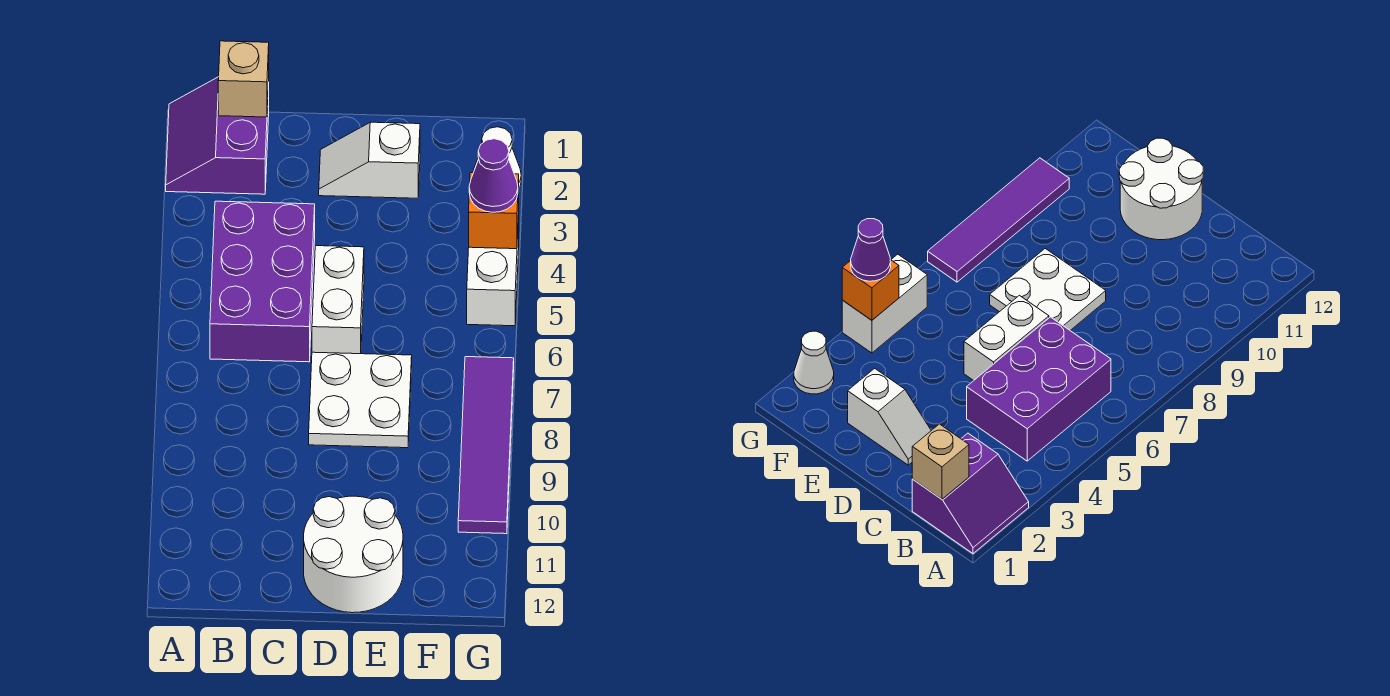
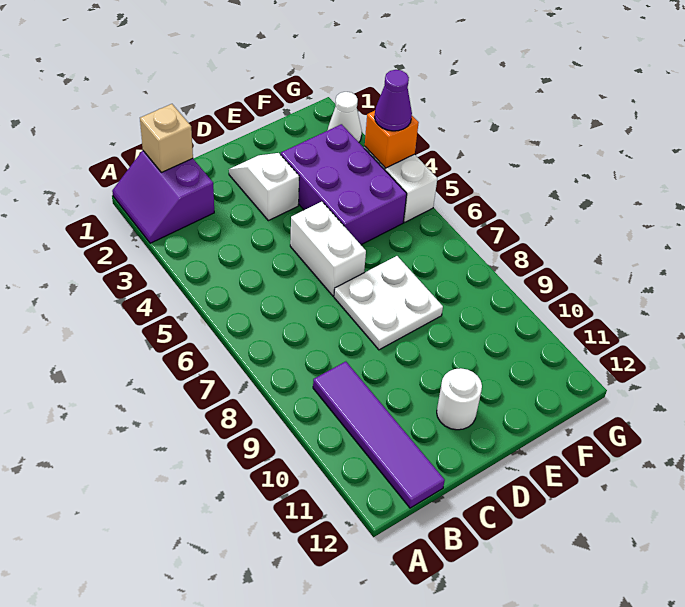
purple brick B4:C6 level 1 -> purple brick E3:F5 level 1
white slope D2:E2 level 1 top E -> white slope D2:D3 level 1 top 3
white round brick D11:E12 level 1 -> white round brick D11 level 1
purple tile G7:G10 level 1 -> purple tile B9:B12 level 1

